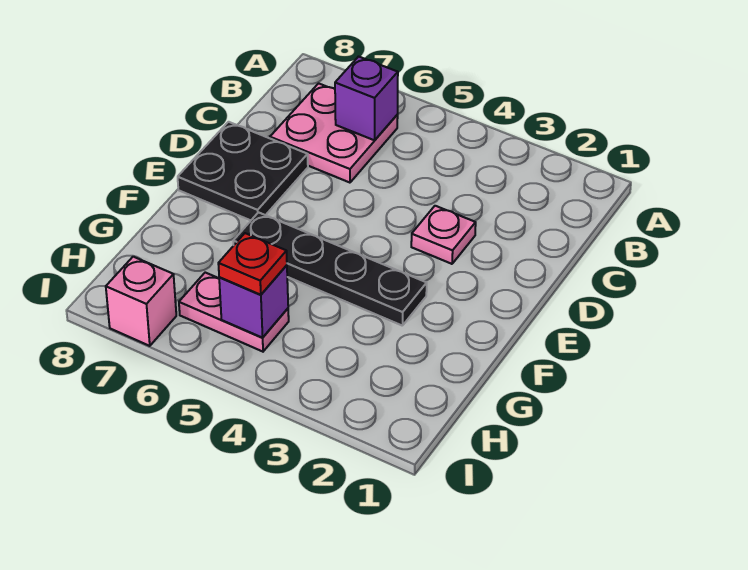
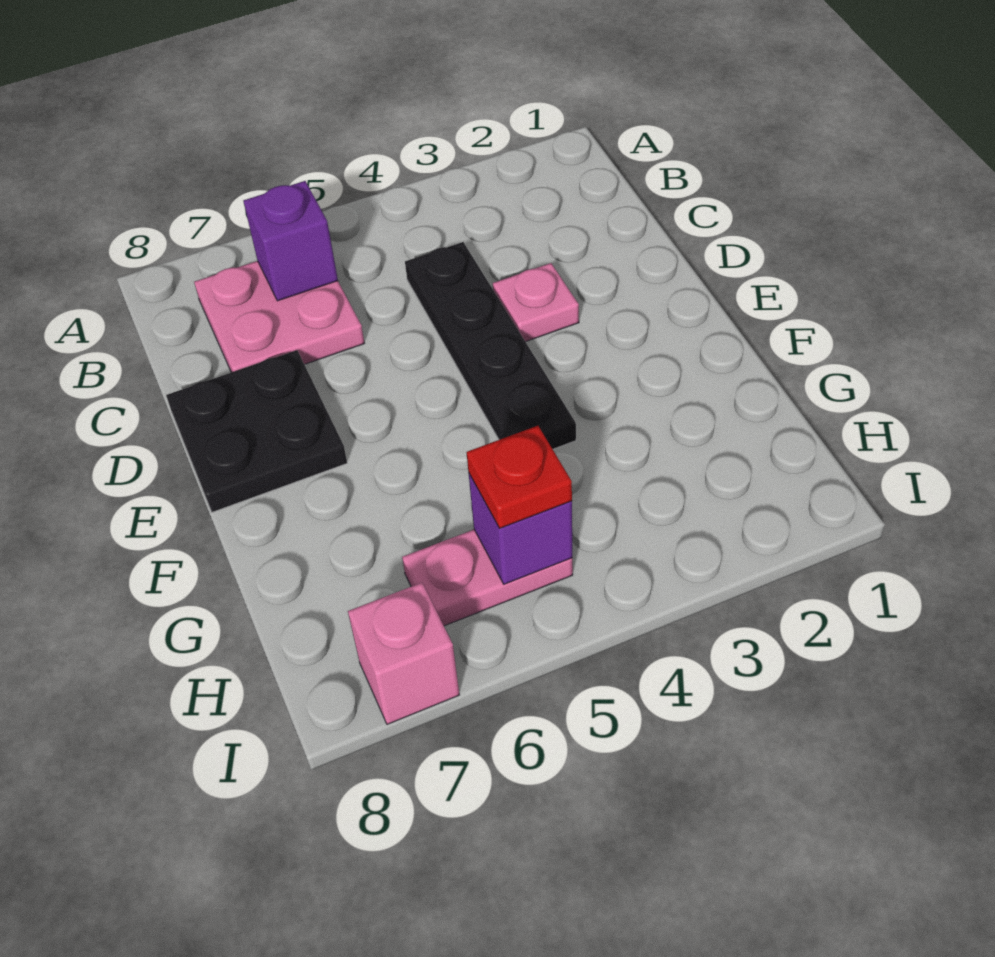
black plate F3:F6 level 1 -> black plate C4:F4 level 1

